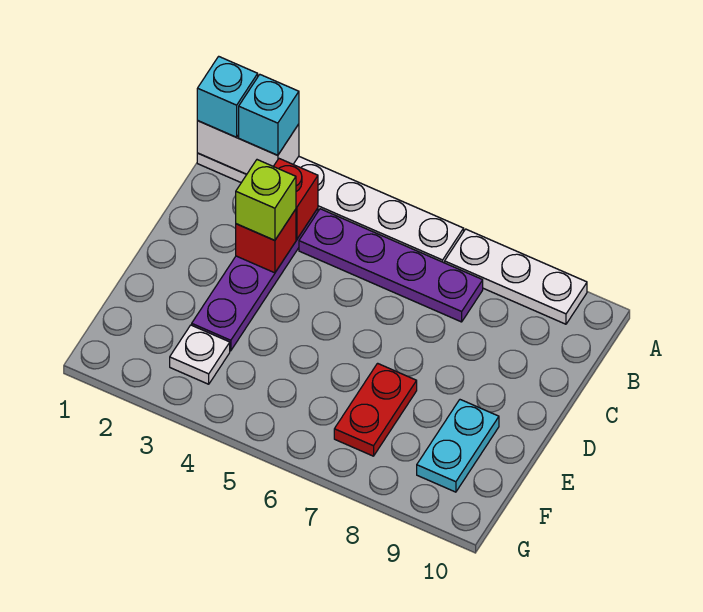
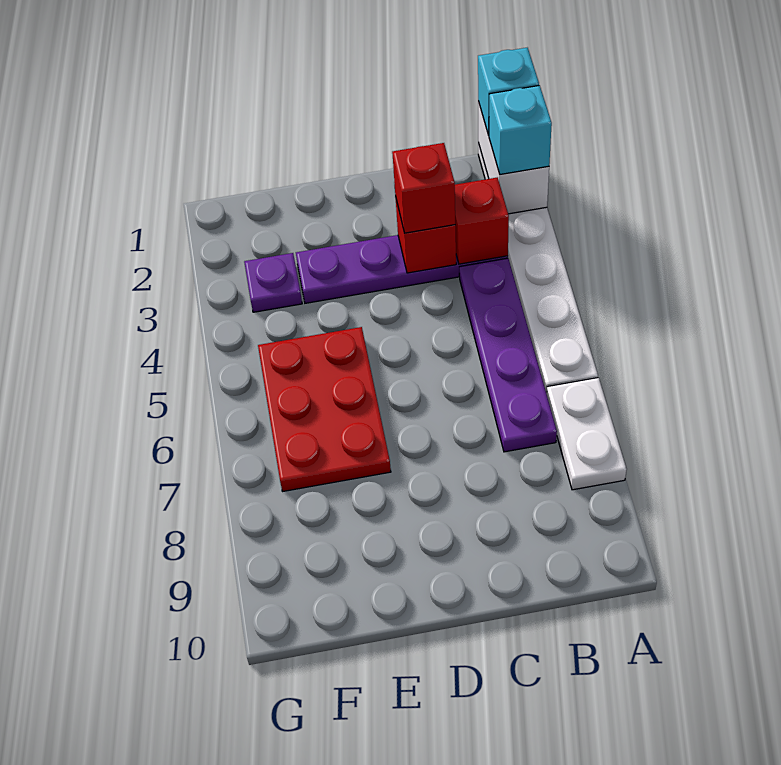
white plate A7:A9 level 1 -> white plate A7:A8 level 1
lime brick C3 level 3 -> red brick C3 level 3
red plate E7:F7 level 1 -> red plate E5:F7 level 1
cyan plate E9:F9 level 1 -> none
white plate F3 level 1 -> purple plate F3 level 1

